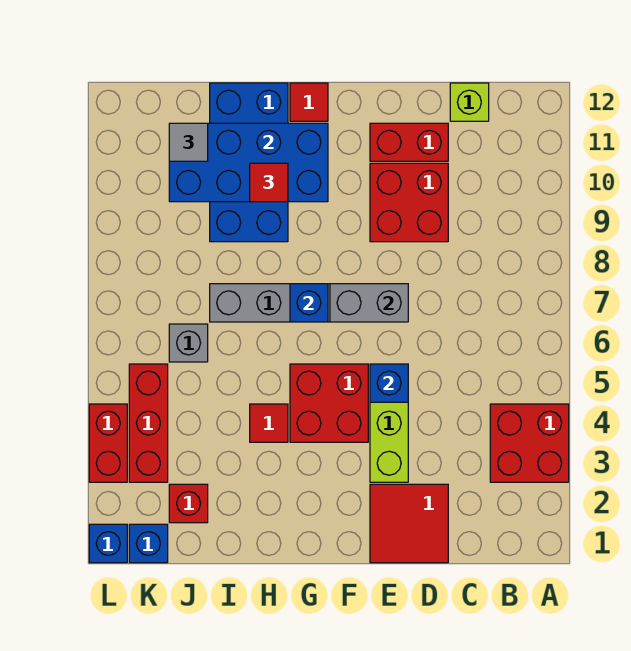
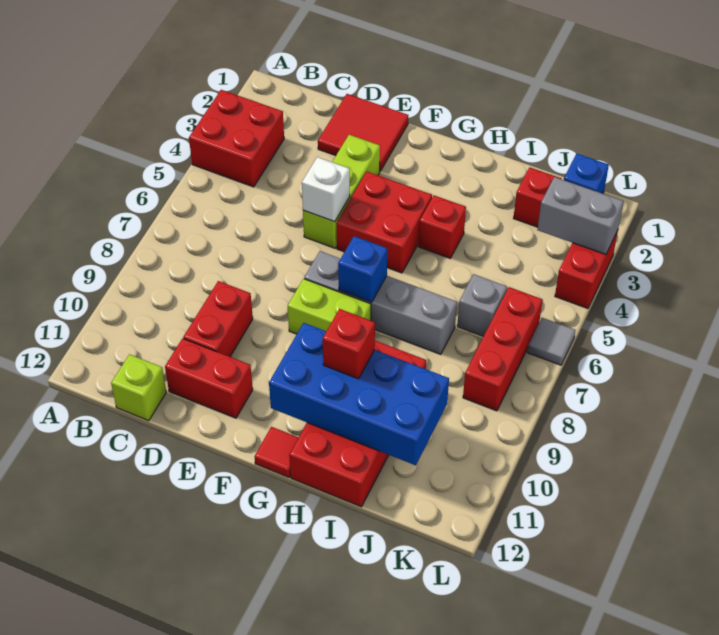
red brick D9:E10 level 1 -> red brick D9:D10 level 1
blue brick E5 level 2 -> white brick E5 level 2
grey brick E7:F7 level 2 -> grey brick K3:L3 level 2
none -> lime brick F8:G8 level 1
red tile H4 level 1 -> red brick H4 level 1
blue brick H9:I12 level 1 -> red brick H9:I12 level 1
red tile H10 level 3 -> red brick H10 level 3
grey tile J11 level 3 -> grey tile L6 level 1
red brick K3:K5 level 1 -> red brick K6:K8 level 1
blue brick L1 level 1 -> none

